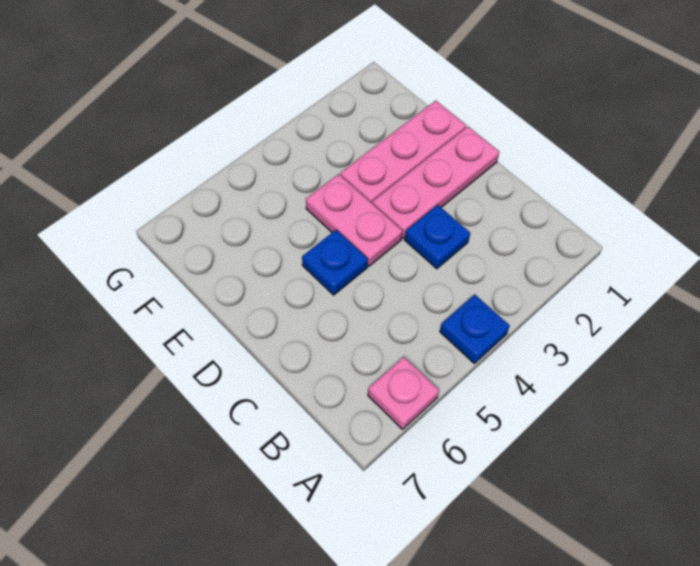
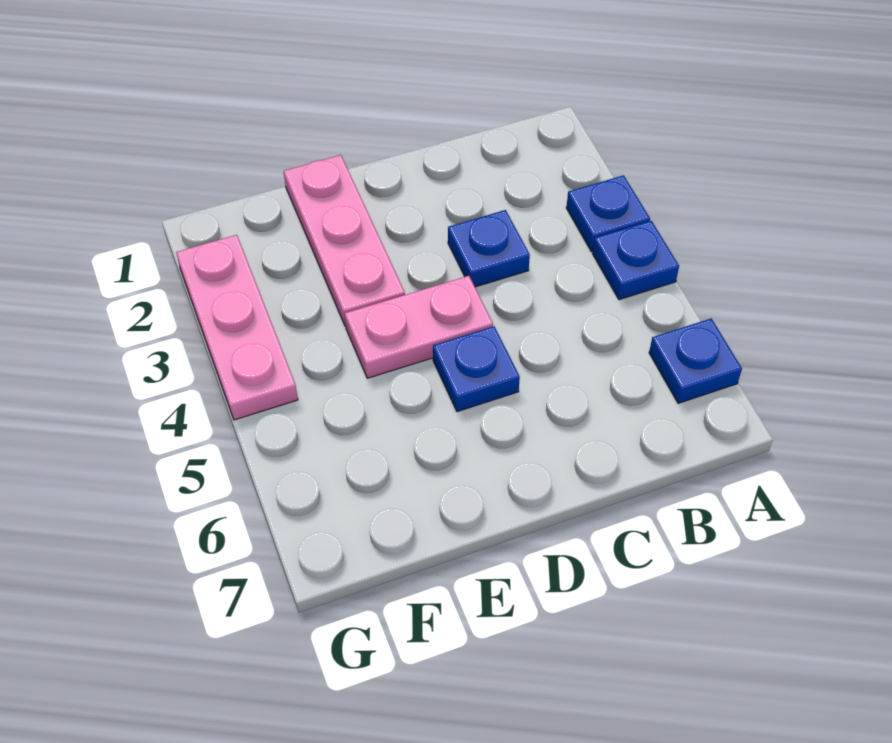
none -> blue plate A3 level 1
pink plate A6 level 1 -> blue plate A6 level 1
pink plate D1:D3 level 1 -> pink plate G2:G4 level 1

